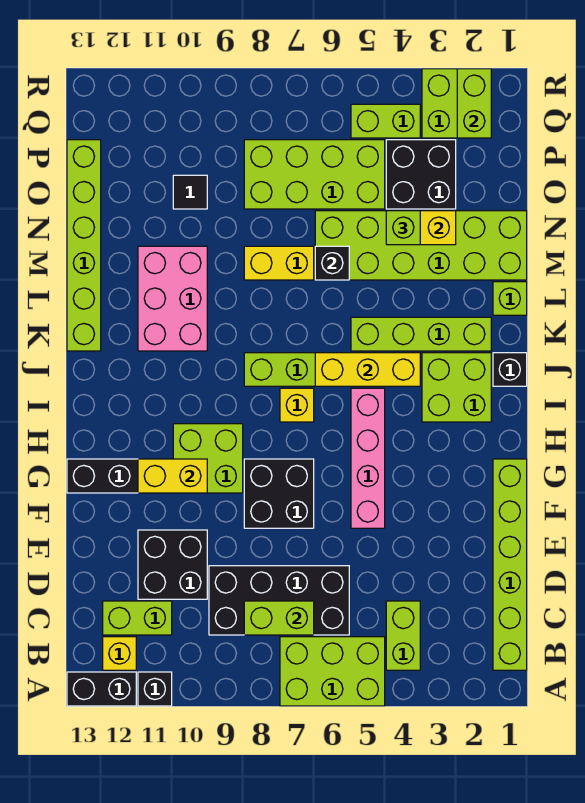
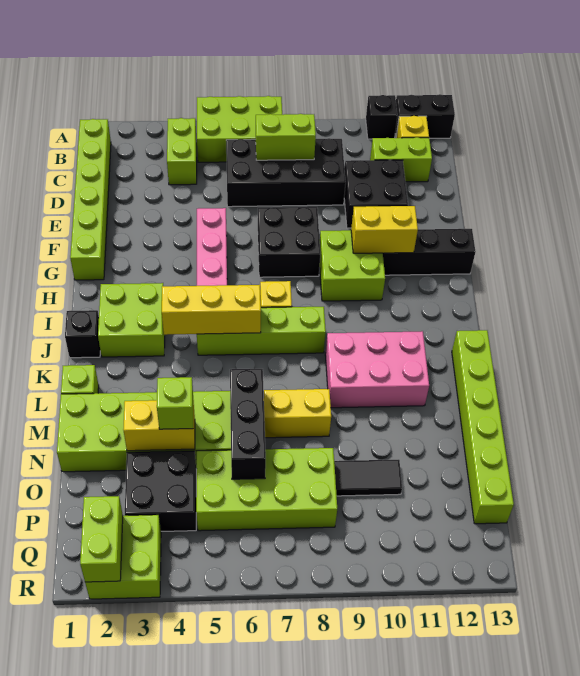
lime brick K2:K5 level 1 -> none
pink brick K10:M11 level 1 -> pink brick K9:L11 level 1
black brick M6 level 2 -> black brick M6:O6 level 2
black tile O10 level 1 -> black tile O9:O10 level 1
lime brick Q4:Q5 level 1 -> none

